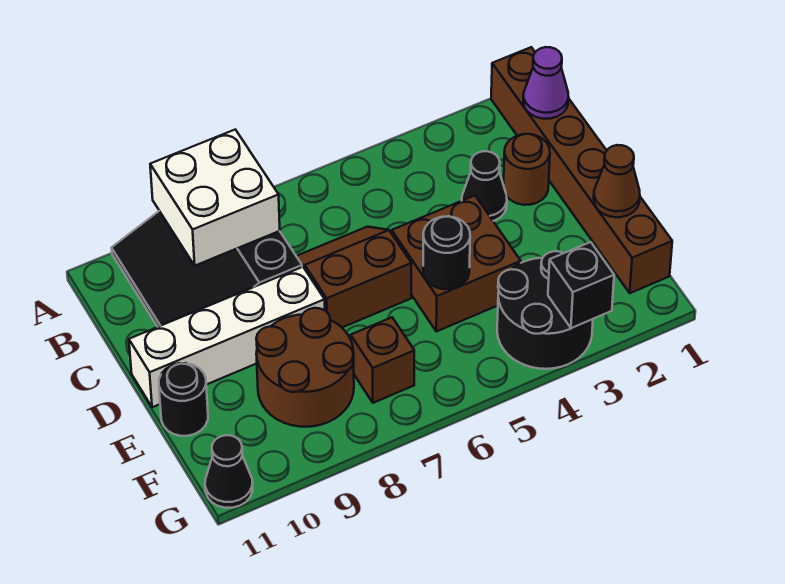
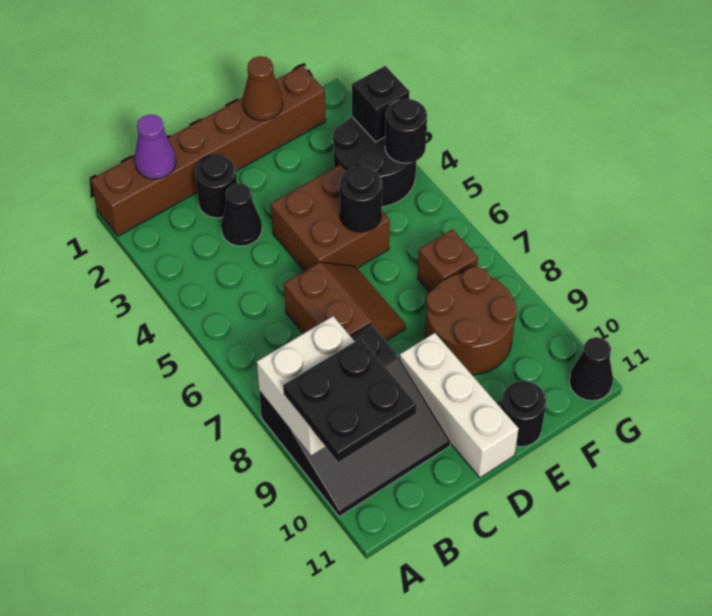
none -> black plate A9:B10 level 3
brown round brick C2 level 1 -> black round brick C2 level 1
brown slope C6:D7 level 1 top D -> brown slope C6:D7 level 1 top C
white brick D8:D11 level 1 -> white brick D9:D11 level 1
none -> black round brick G4 level 2

